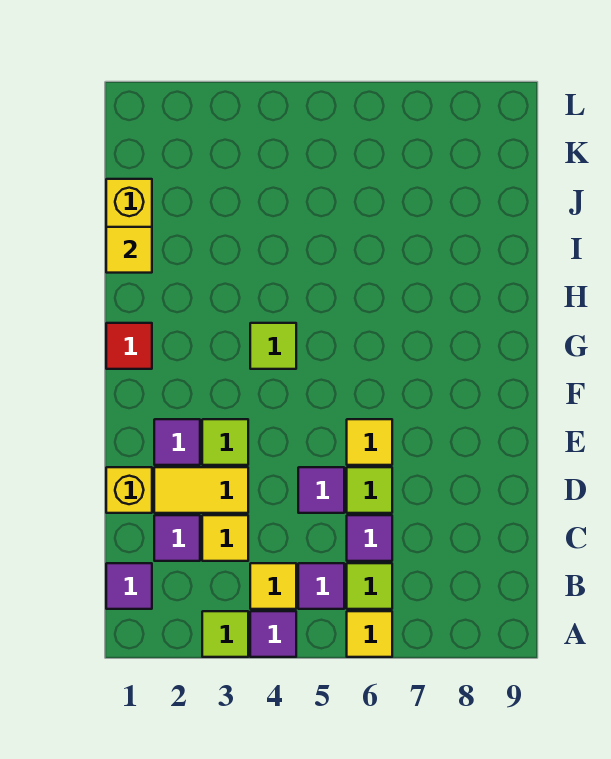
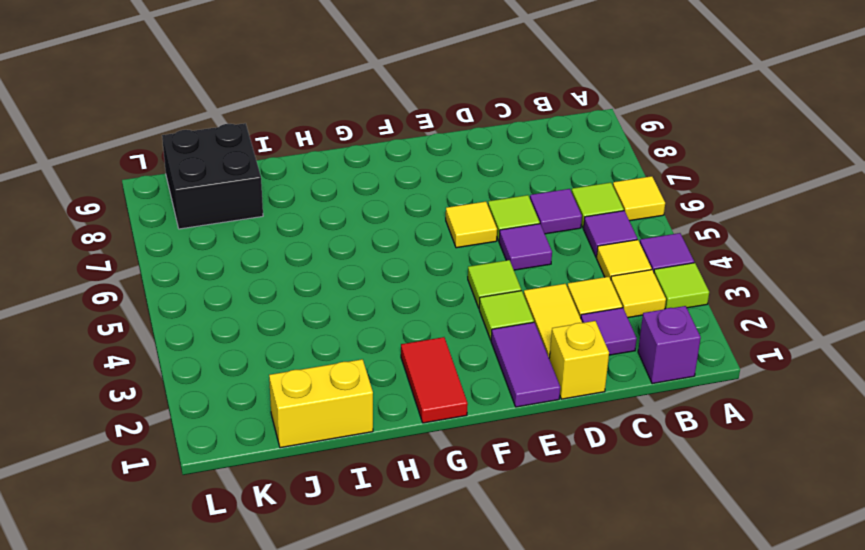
purple tile B1 level 1 -> purple brick B1 level 1
purple tile E2 level 1 -> purple tile E1:E2 level 1
red tile G1 level 1 -> red tile G1:G2 level 1
lime tile G4 level 1 -> lime tile E4 level 1
yellow tile I1 level 2 -> yellow tile B3 level 1
none -> black brick J8:K9 level 1

